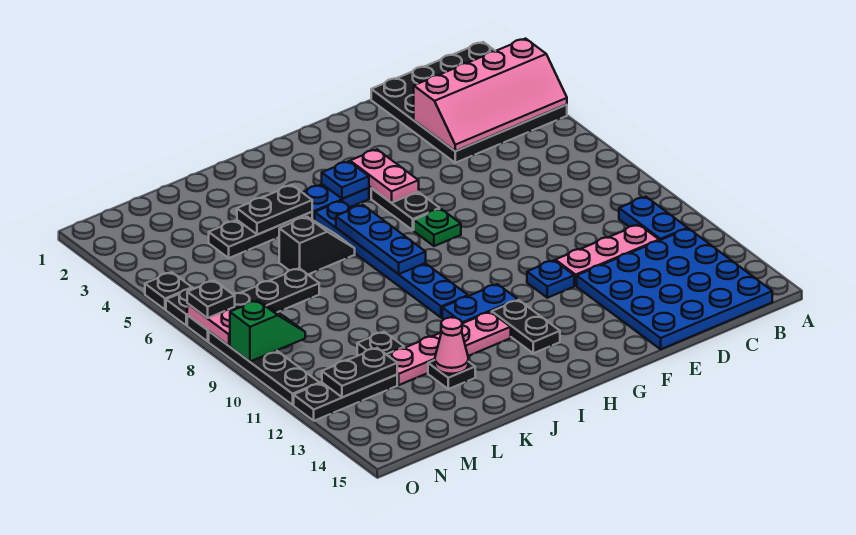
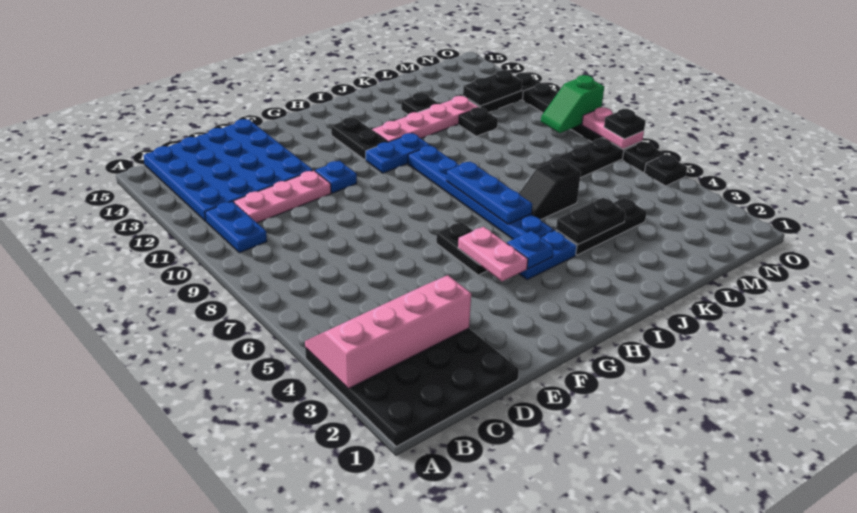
green plate G7 level 1 -> none
pink cone K13 level 2 -> none

